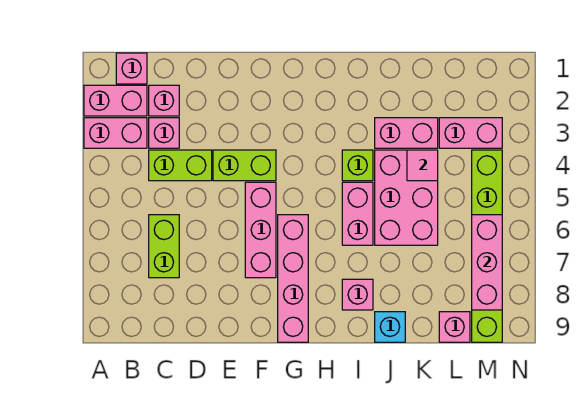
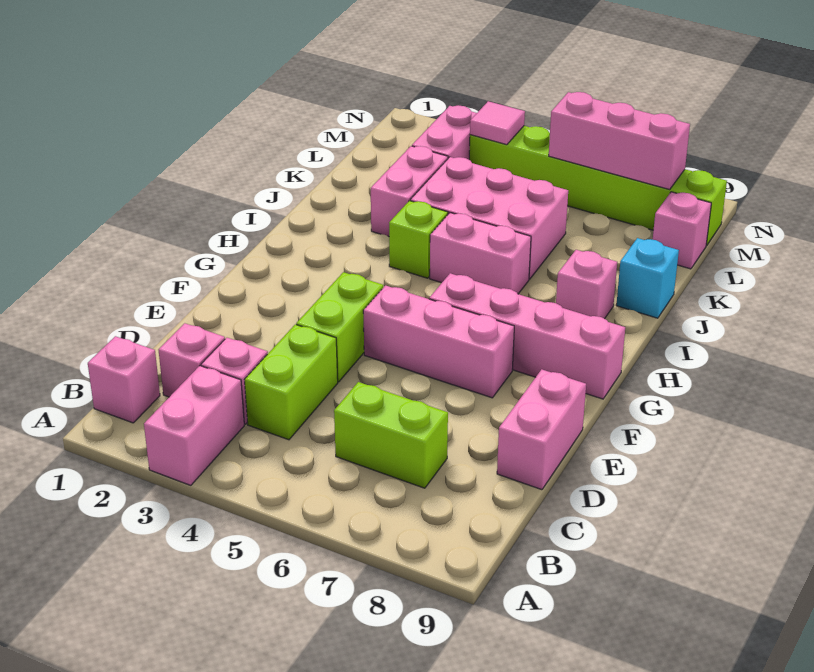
pink brick A2:B2 level 1 -> pink brick D9:E9 level 1
pink tile K4 level 2 -> pink tile M4 level 2

